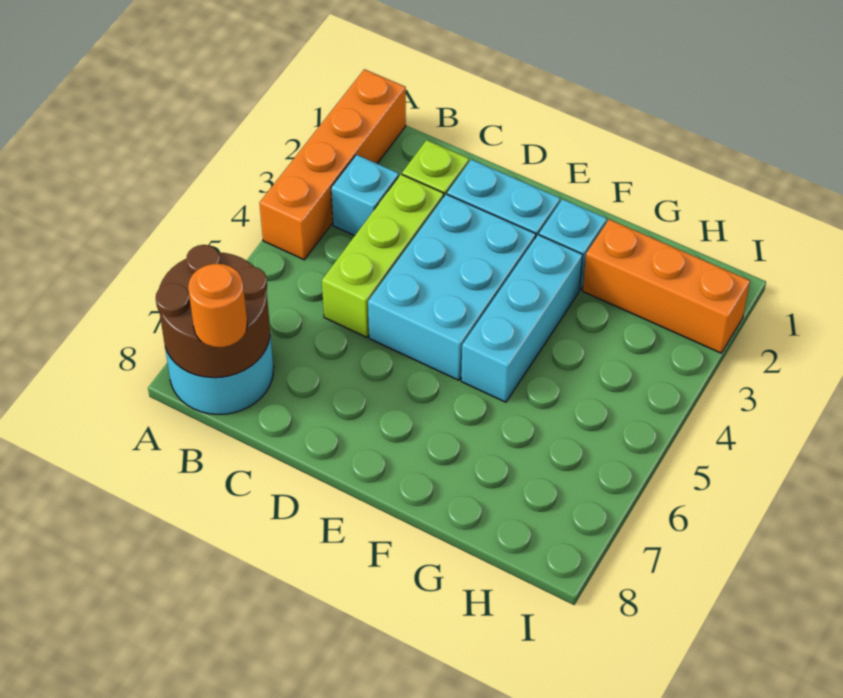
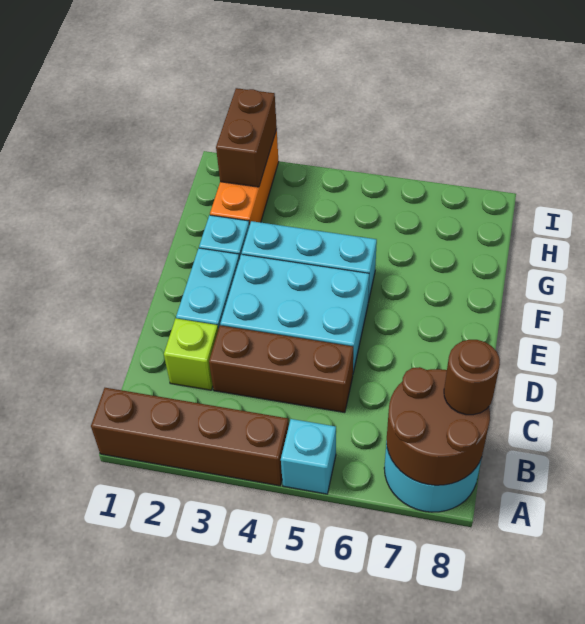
orange brick A1:A4 level 1 -> brown brick A1:A4 level 1
cyan brick B3 level 1 -> cyan brick A5 level 1
orange round brick B8 level 3 -> brown round brick B8 level 3
lime brick C3:C5 level 1 -> brown brick C3:C5 level 1
none -> brown brick H2:I2 level 2

